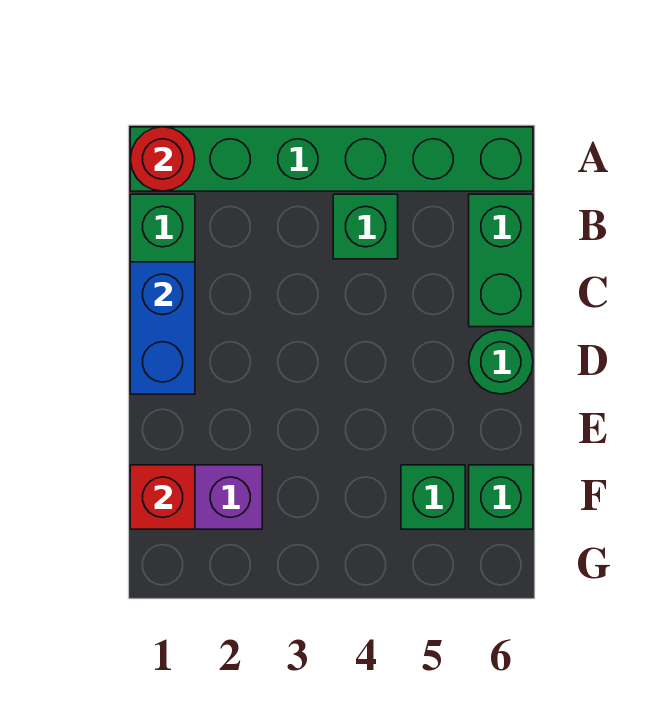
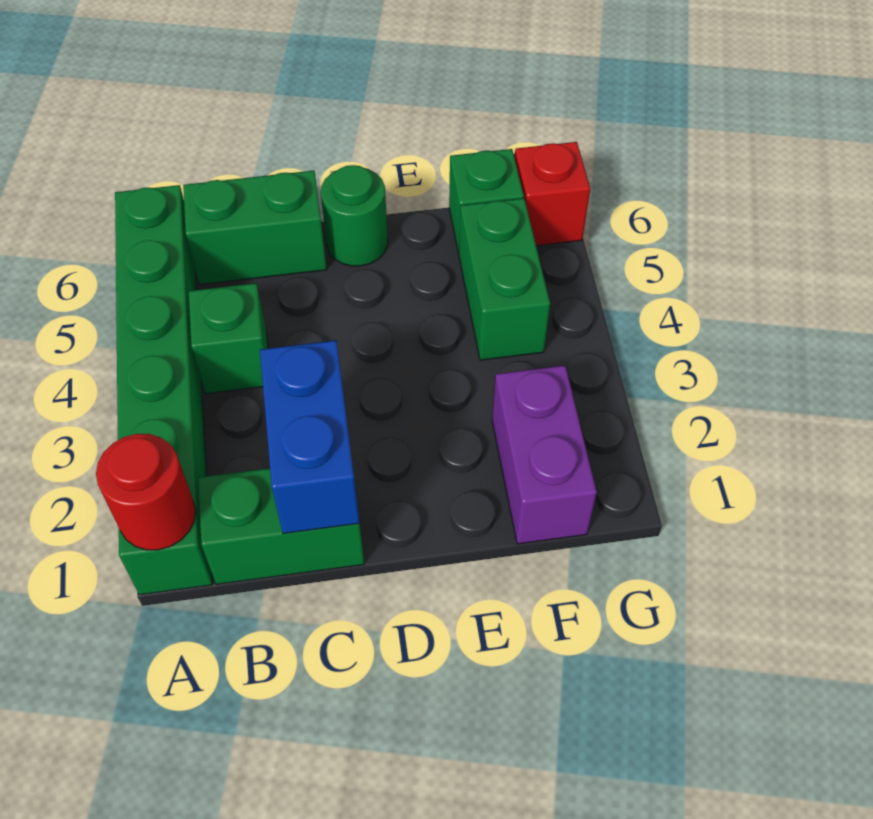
blue brick C1:D1 level 2 -> blue brick C1:C2 level 2
red brick F1 level 2 -> red brick G6 level 1
green brick F5 level 1 -> green brick F4:F5 level 1

